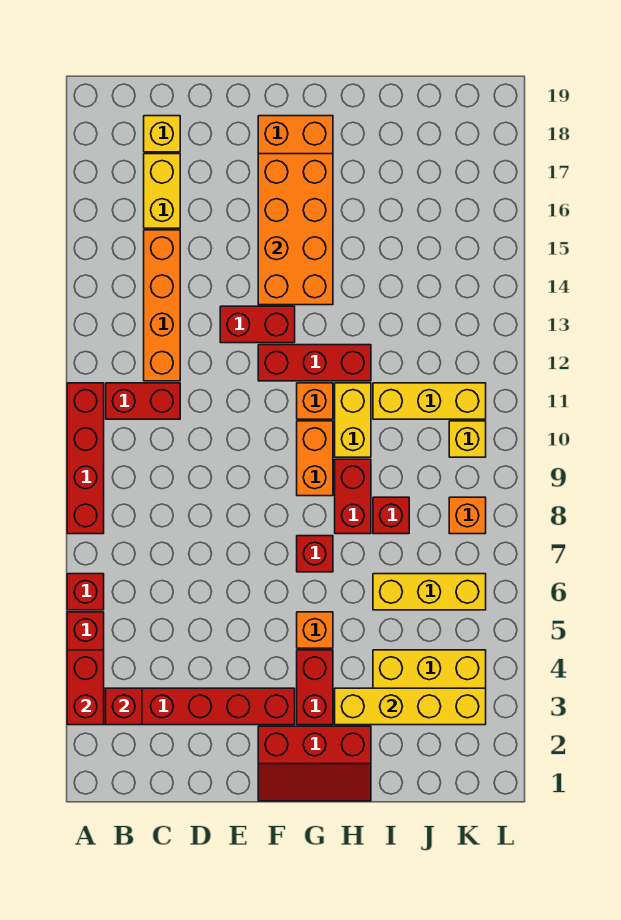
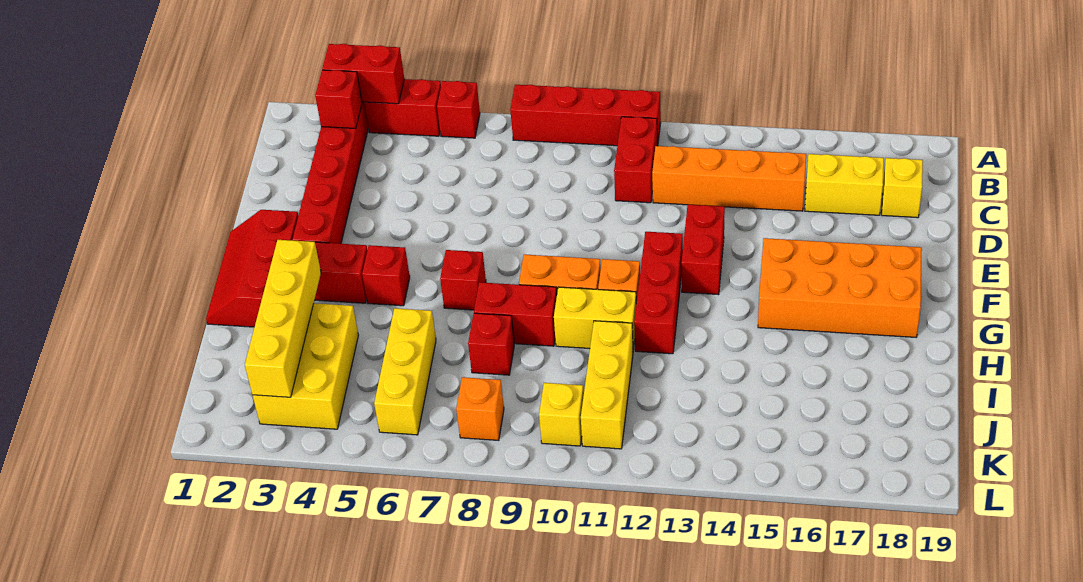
orange brick F14:G17 level 2 -> none
orange brick G5 level 1 -> red brick G5 level 1

